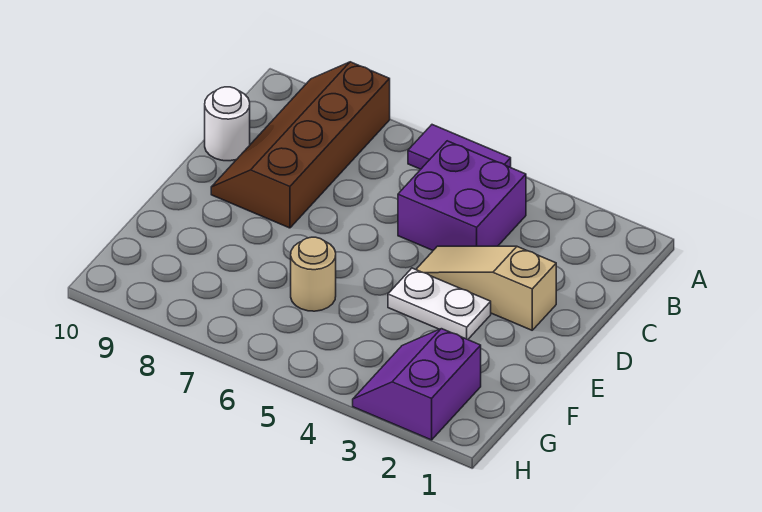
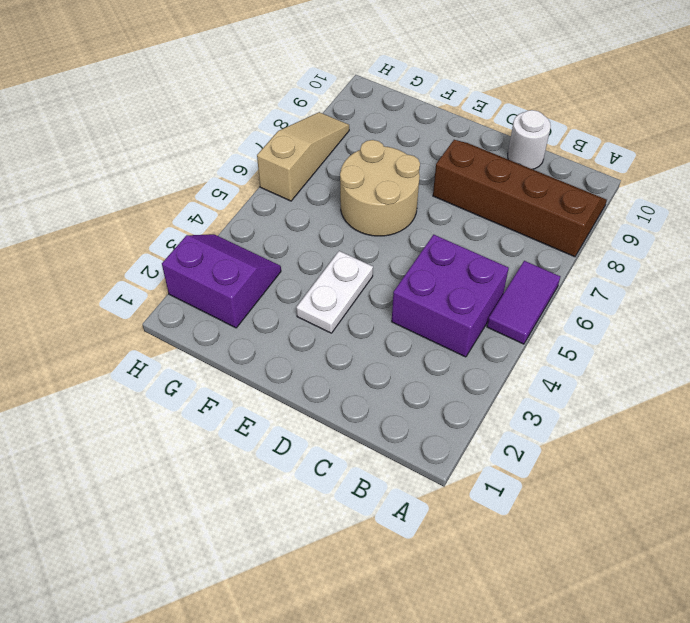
tan slope D2:D4 level 1 top 2 -> tan slope H6:H8 level 1 top 6
tan round brick F6 level 1 -> tan round brick E6:F7 level 1

